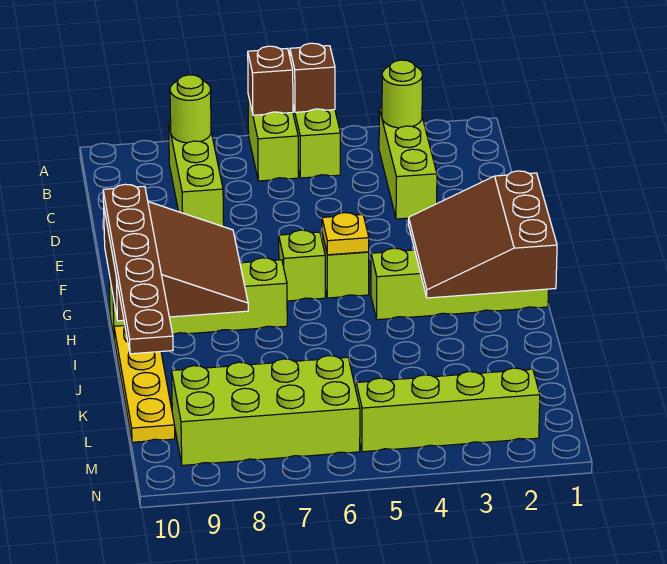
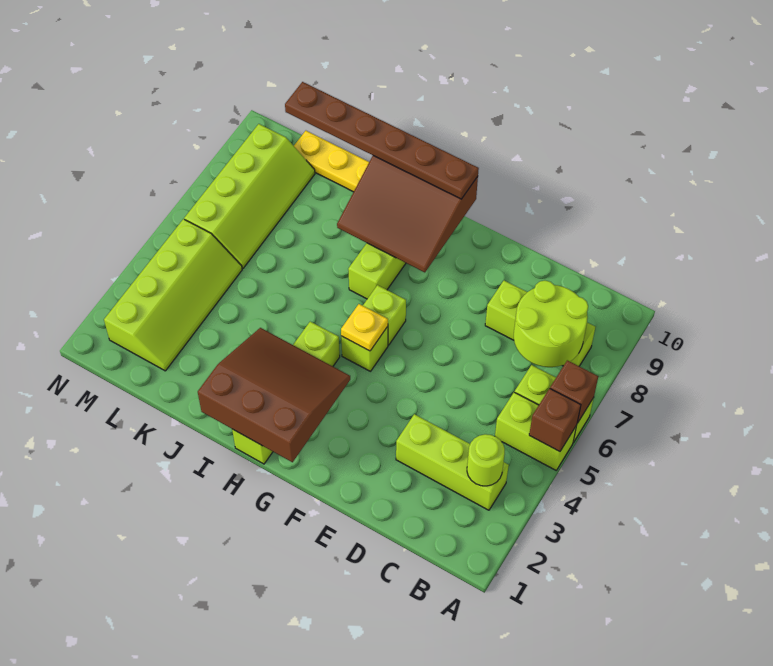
lime round brick B8 level 2 -> lime round brick B7:C8 level 2
lime brick L6:M9 level 1 -> lime slope L6:M9 level 1 top M

